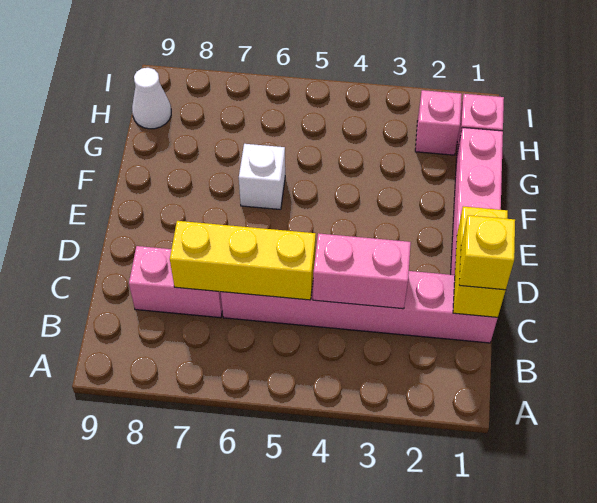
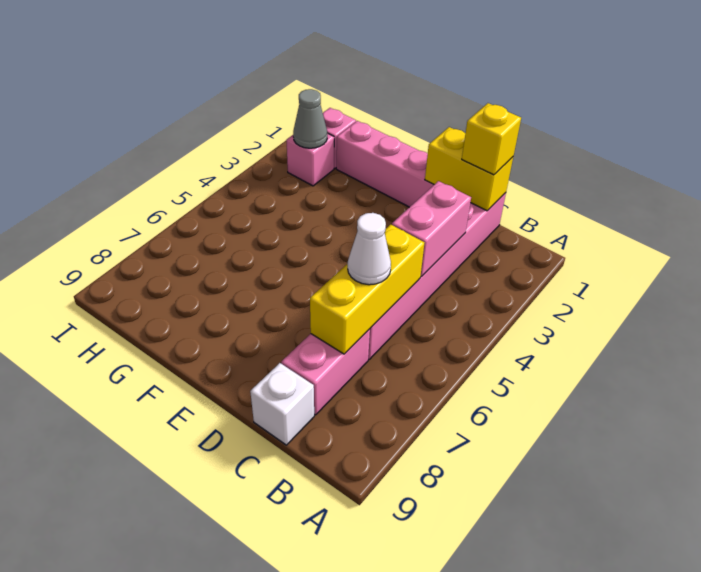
white brick F6 level 1 -> white brick C9 level 1
none -> grey cone H2 level 2
white cone H9 level 1 -> white cone C6 level 3

